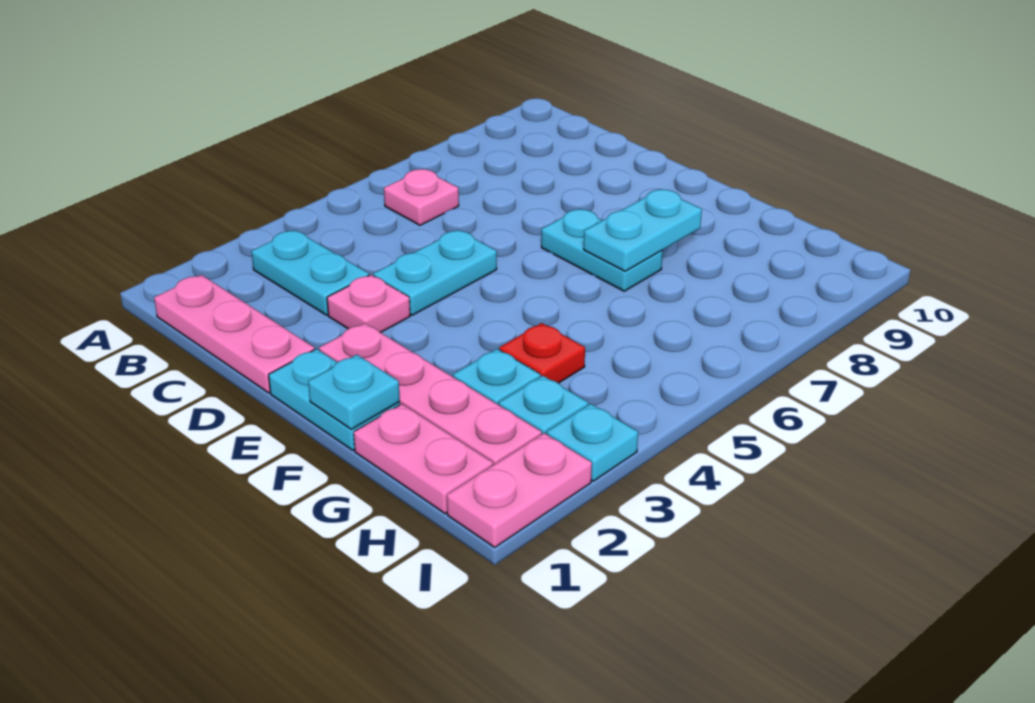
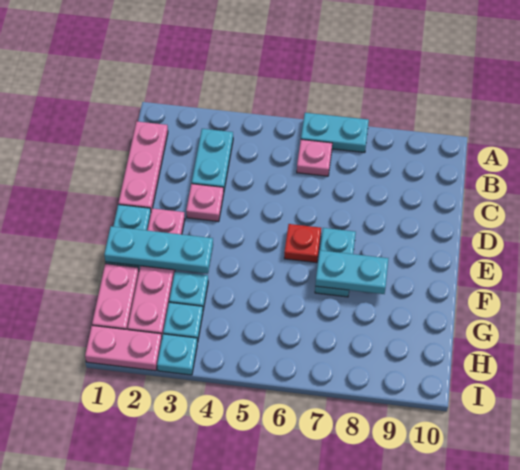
cyan plate D4:D5 level 1 -> cyan plate A6:A7 level 1
cyan plate F1 level 2 -> cyan plate F1:F3 level 2
red plate G4 level 1 -> red plate E6 level 1

